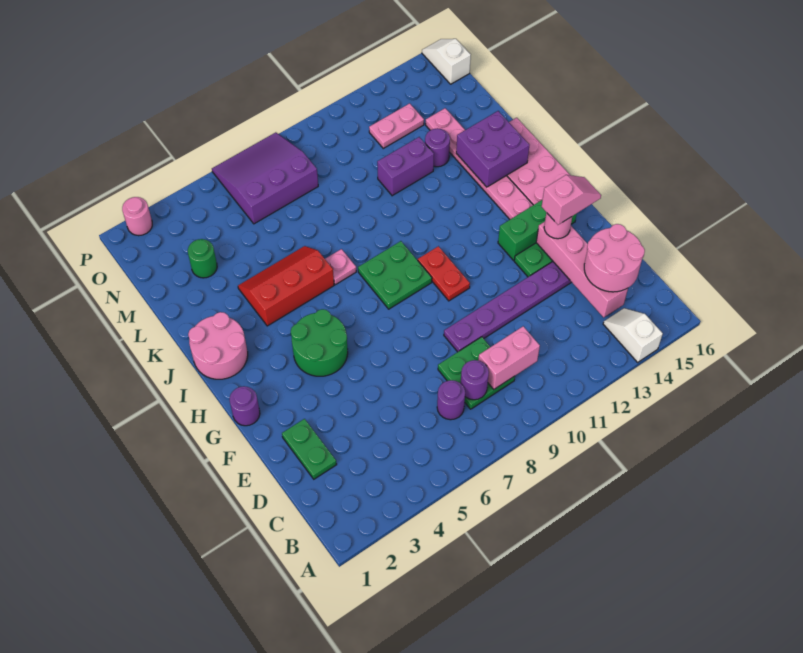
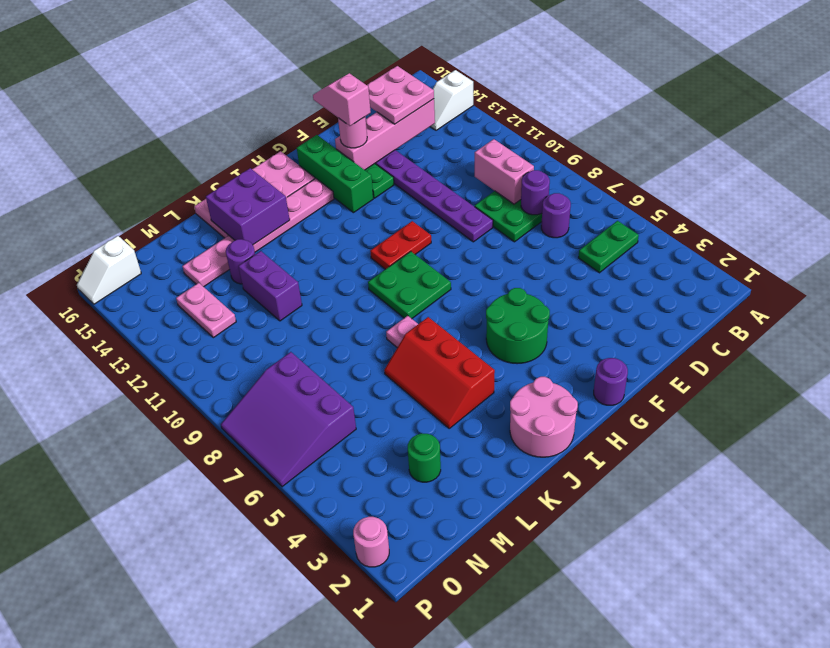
pink round brick C14:D15 level 3 -> pink plate C14:D15 level 3
green plate D2:E2 level 1 -> green plate B5:C5 level 1

